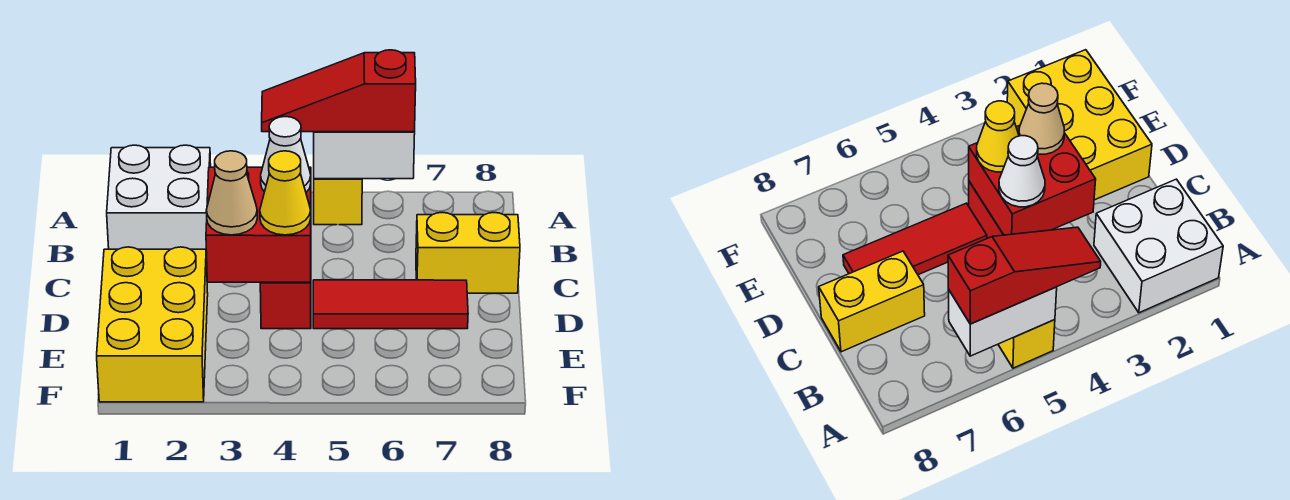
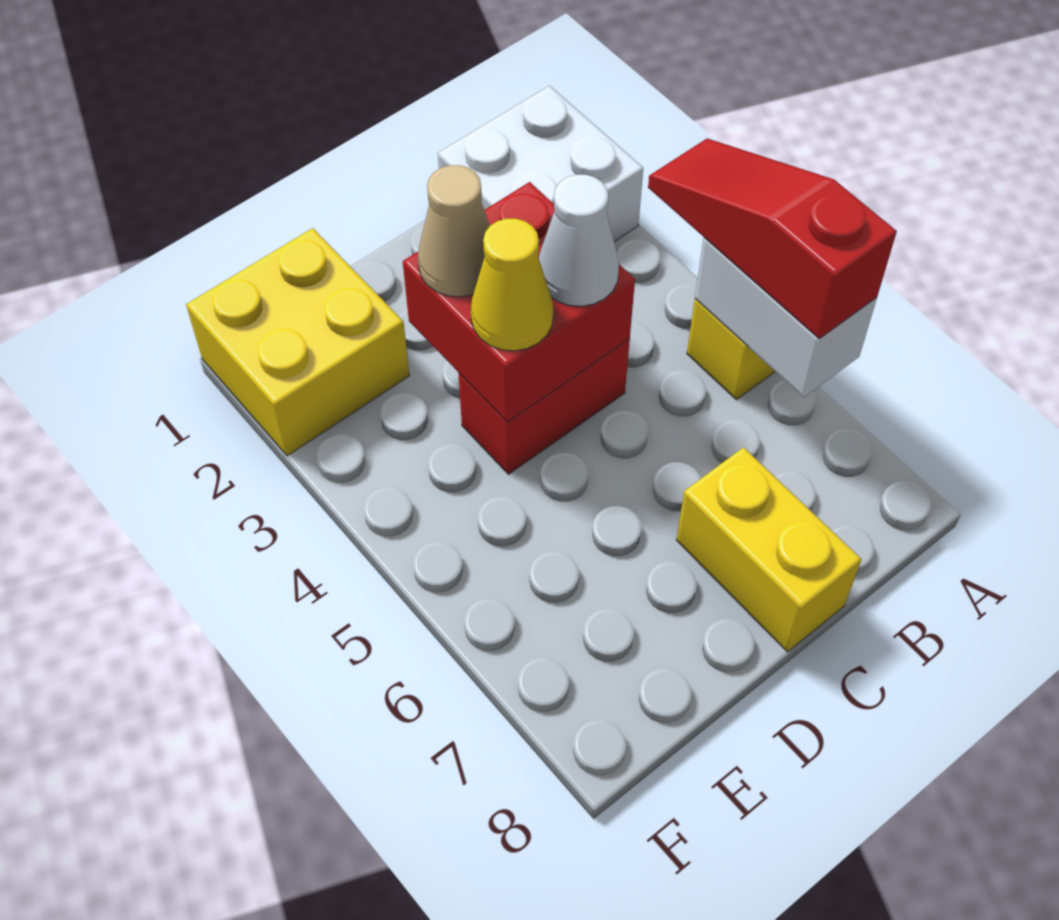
yellow brick D1:F2 level 1 -> yellow brick E1:F2 level 1
red tile D5:D7 level 1 -> none

